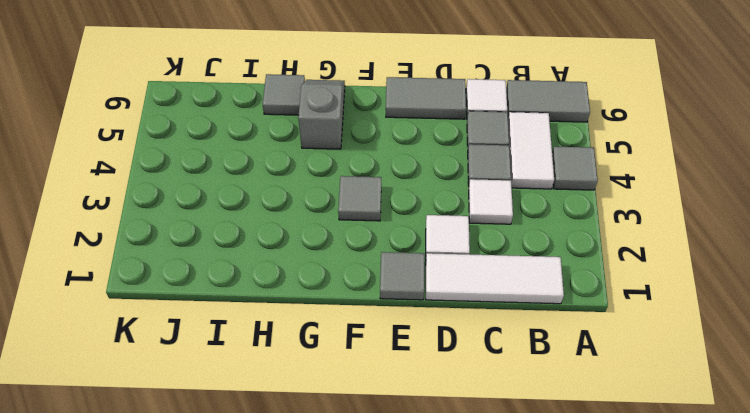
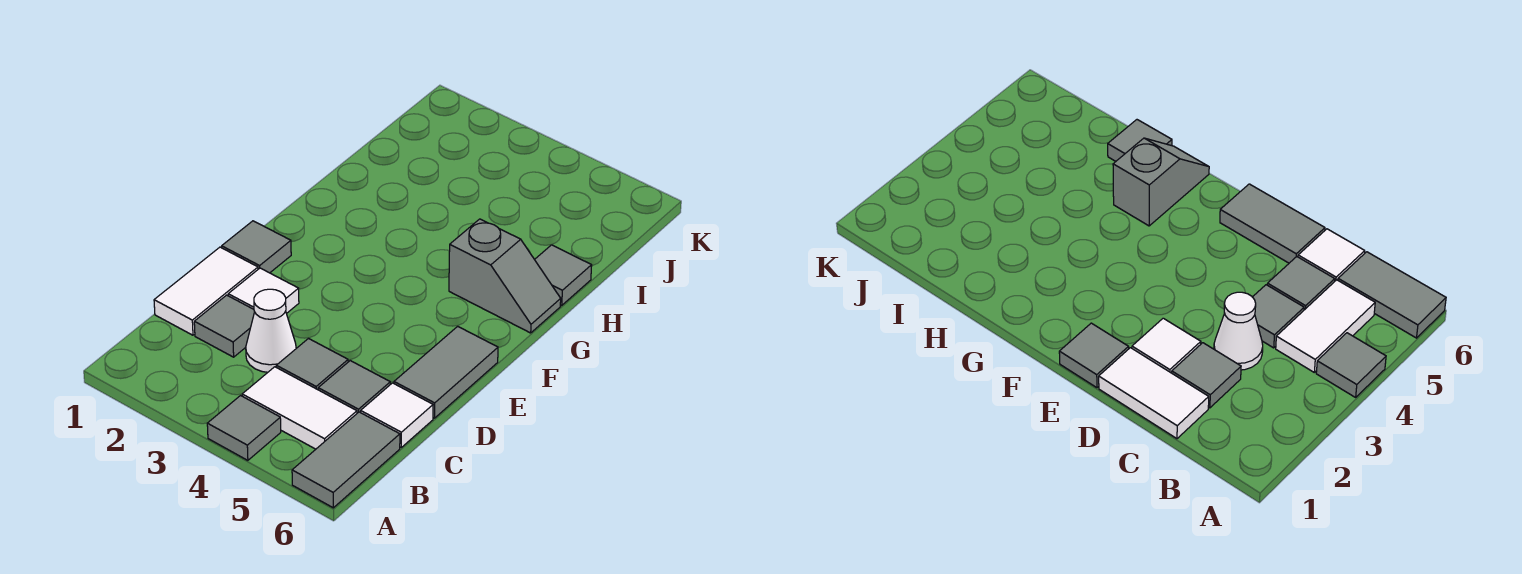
white tile B1:D1 level 1 -> white tile C1:D1 level 1
white tile C3 level 1 -> white cone C3 level 1
grey tile F3 level 1 -> grey tile C2 level 1

